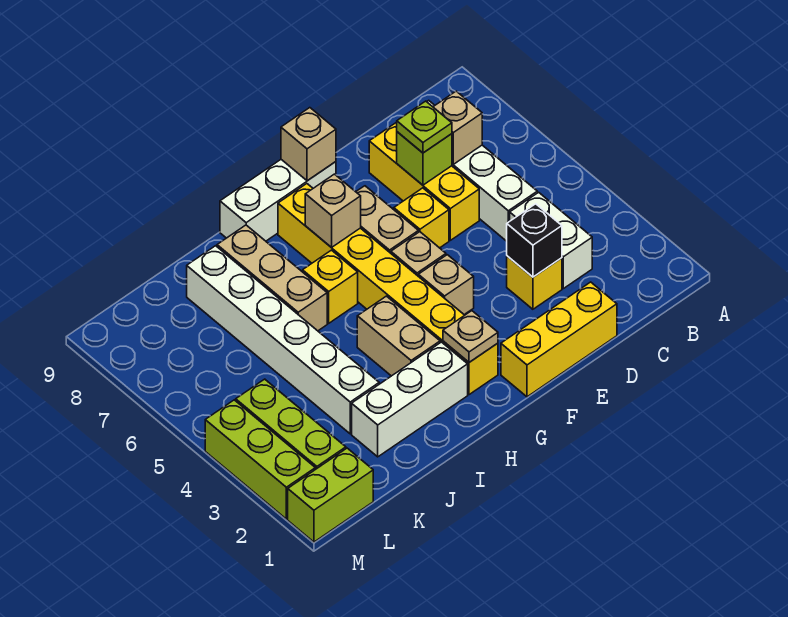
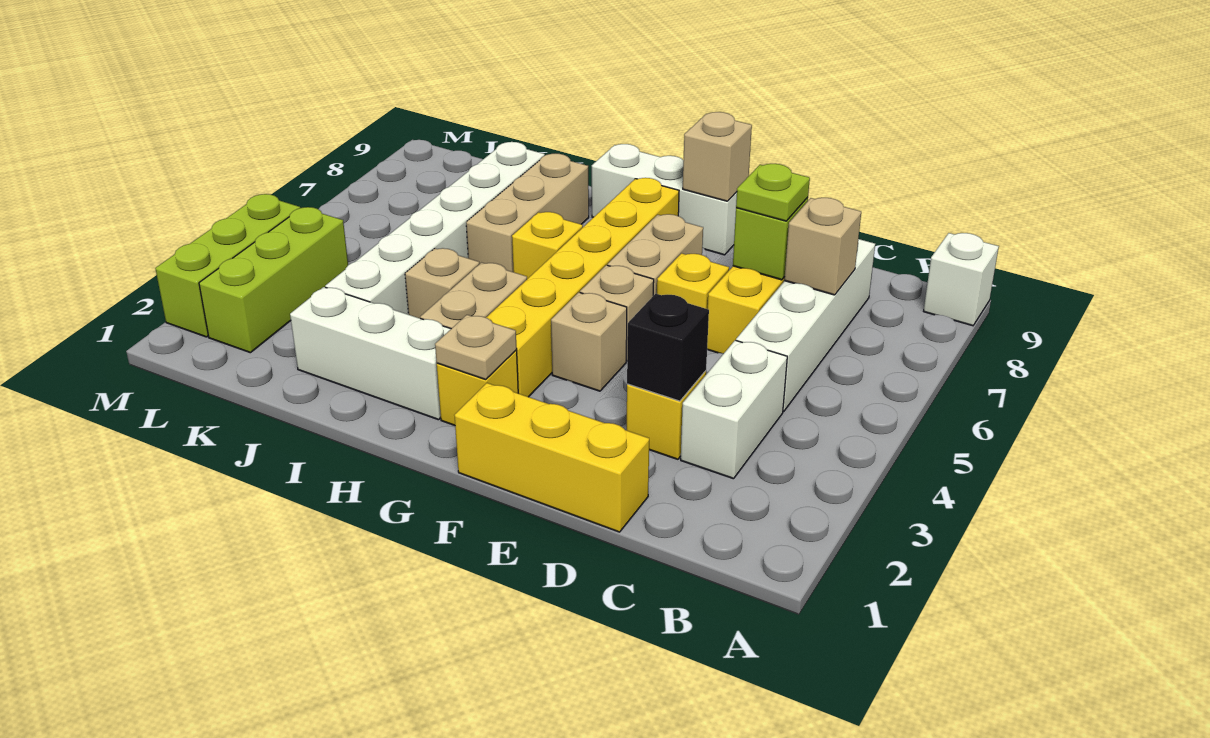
none -> white brick A9 level 1
tan brick G7 level 2 -> tan brick I4 level 1
lime brick L1:M1 level 1 -> none

